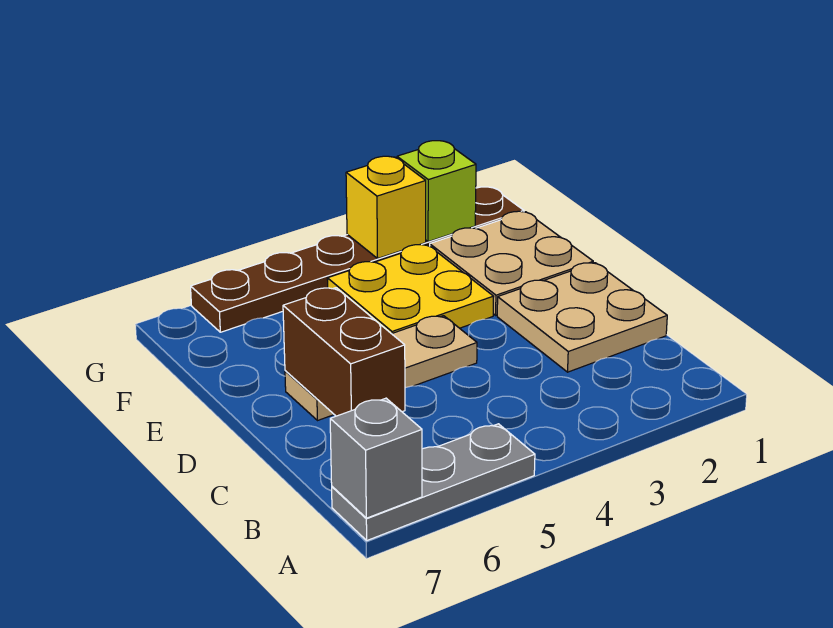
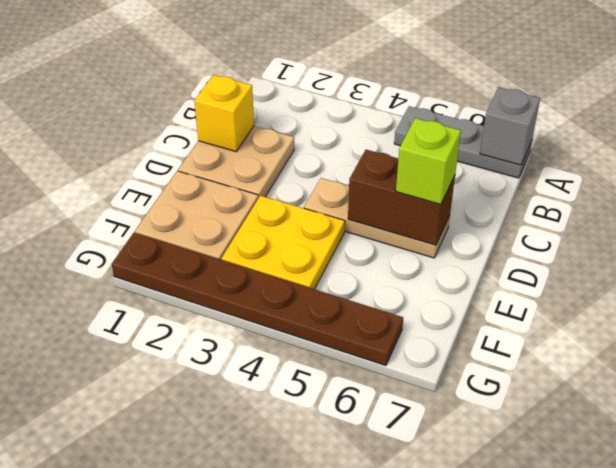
brown brick C6:D6 level 2 -> brown brick D5:D6 level 2
lime brick G2 level 2 -> lime brick D6 level 3
yellow brick G3 level 2 -> yellow brick C1 level 2

